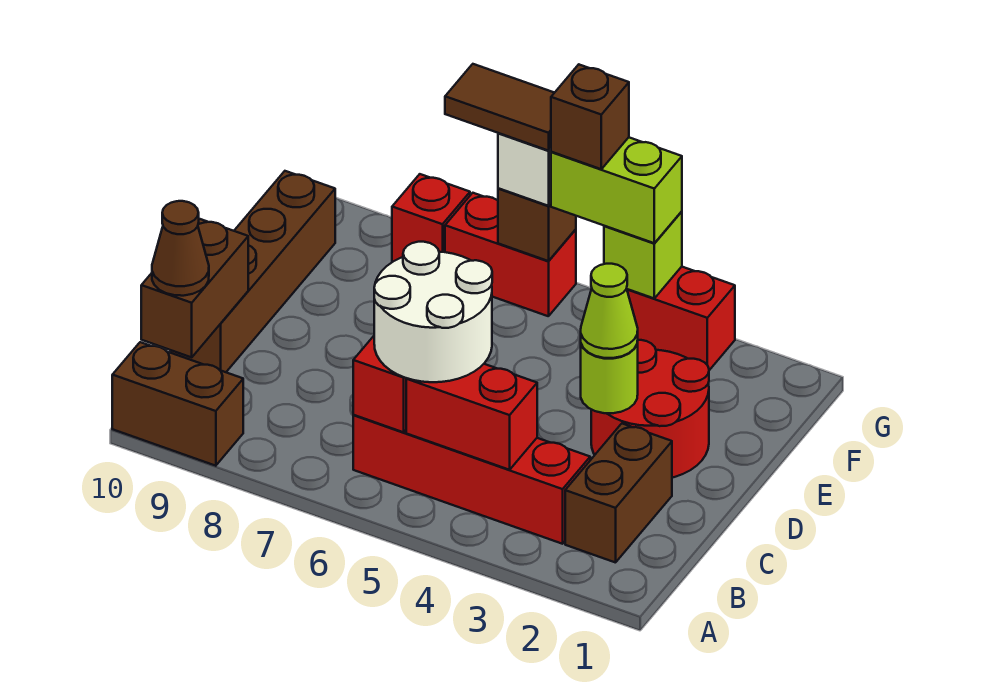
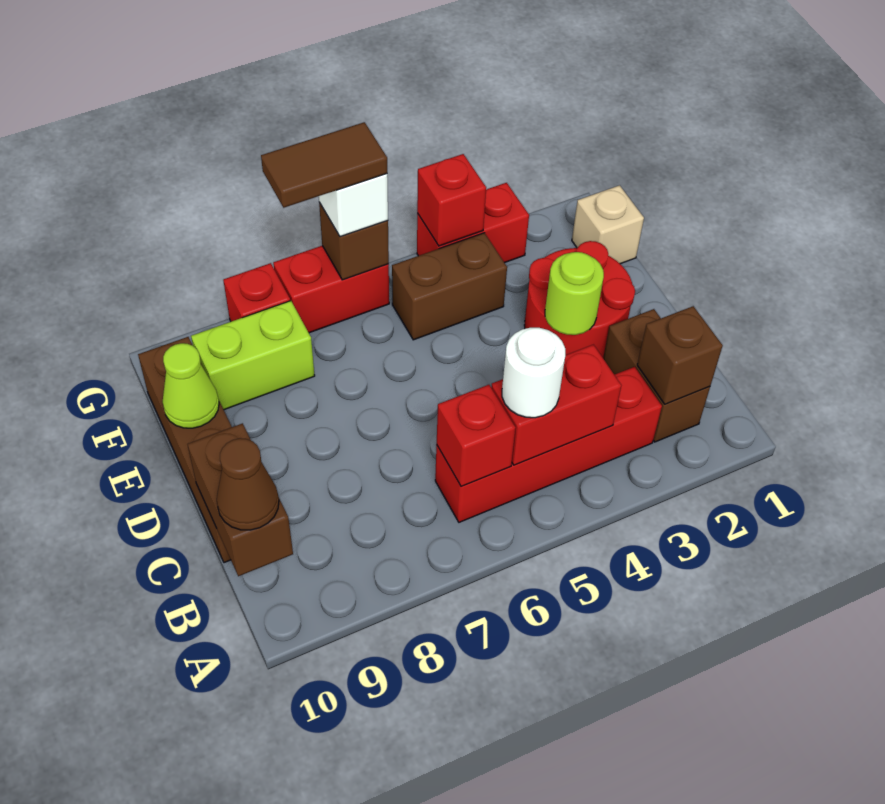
brown brick A9:A10 level 1 -> brown brick F4:F5 level 1
white round brick B5:C6 level 3 -> white round brick B5 level 3
lime cone D3 level 3 -> lime cone E10 level 2
none -> tan brick F1 level 1
lime brick G4 level 2 -> red brick G4 level 2
lime brick G4:G5 level 3 -> lime brick F8:F9 level 1
brown brick G5 level 4 -> brown brick B2 level 2

